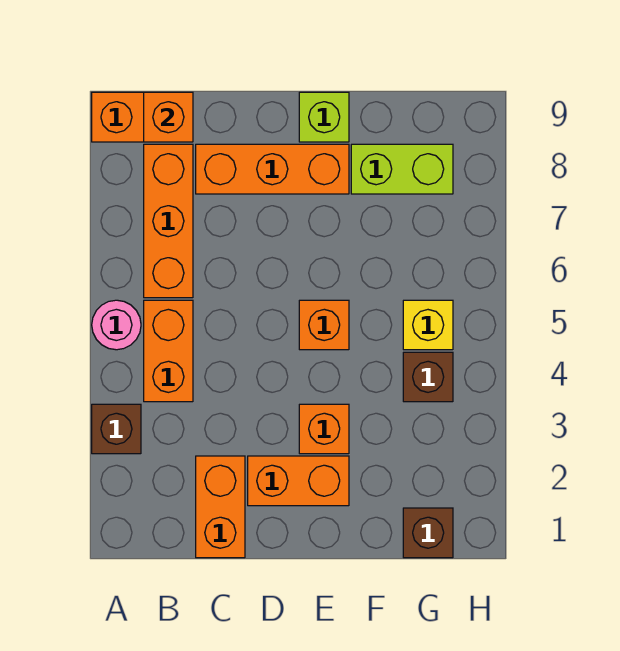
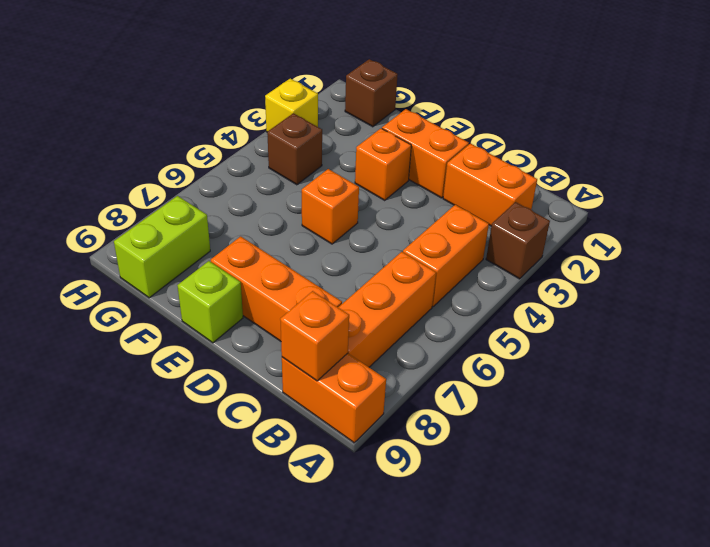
pink round brick A5 level 1 -> none
orange brick C1:C2 level 1 -> orange brick B2:C2 level 1
lime brick F8:G8 level 1 -> lime brick G8:G9 level 1
yellow brick G5 level 1 -> yellow brick H3 level 1

